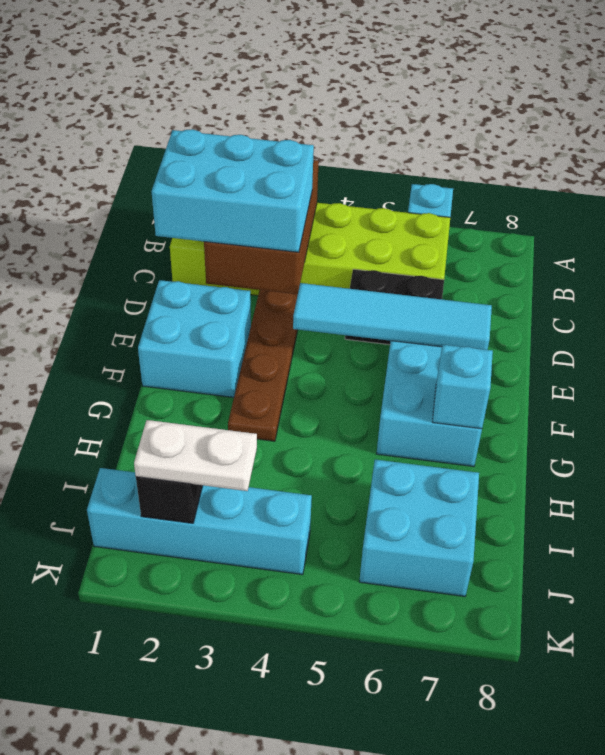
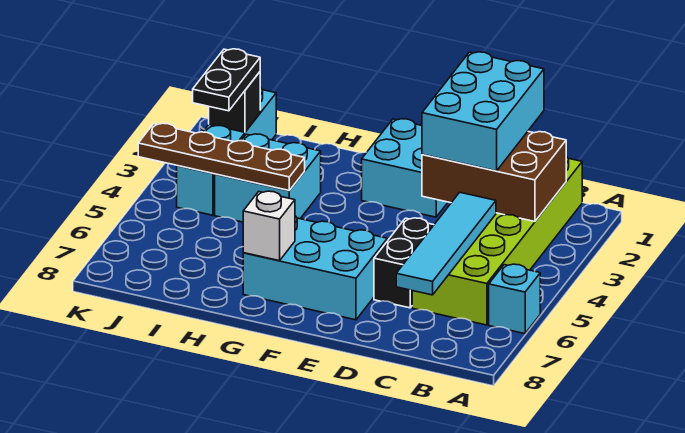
brown plate D3:G3 level 1 -> brown plate H4:K4 level 2
cyan tile E4:E7 level 2 -> cyan tile C4:C7 level 2
cyan brick G7 level 2 -> white brick G7 level 2
cyan brick I6:J7 level 1 -> cyan brick H3:I4 level 1
white plate J2:J3 level 3 -> black plate J2:J3 level 3

